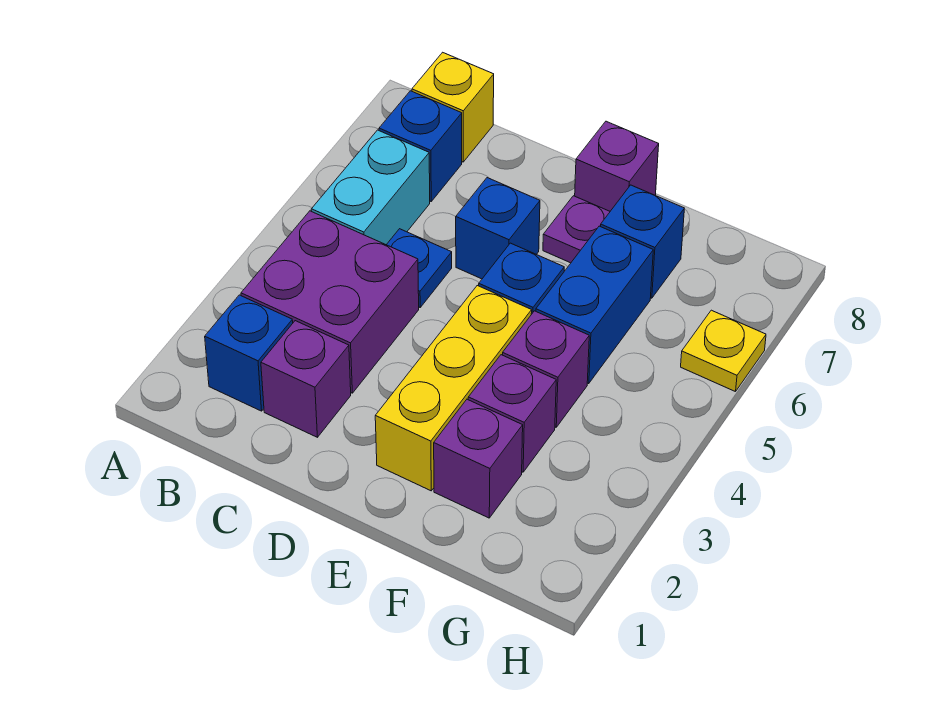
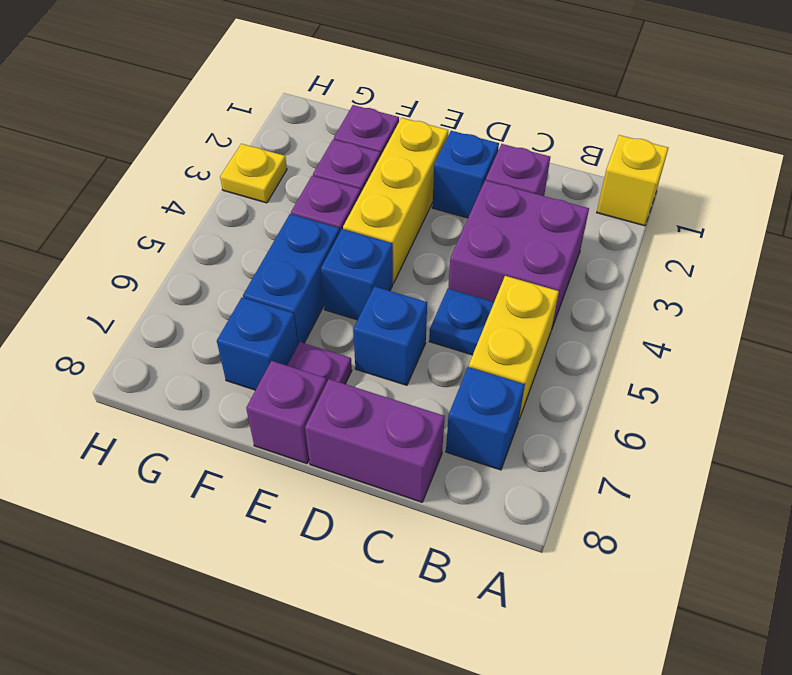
blue brick B2 level 1 -> blue brick D2 level 1
cyan brick B5:B6 level 1 -> yellow brick B5:B6 level 1
yellow brick B8 level 1 -> yellow brick A1 level 1
none -> purple brick C8:D8 level 1
yellow plate H6 level 1 -> yellow plate H3 level 1

